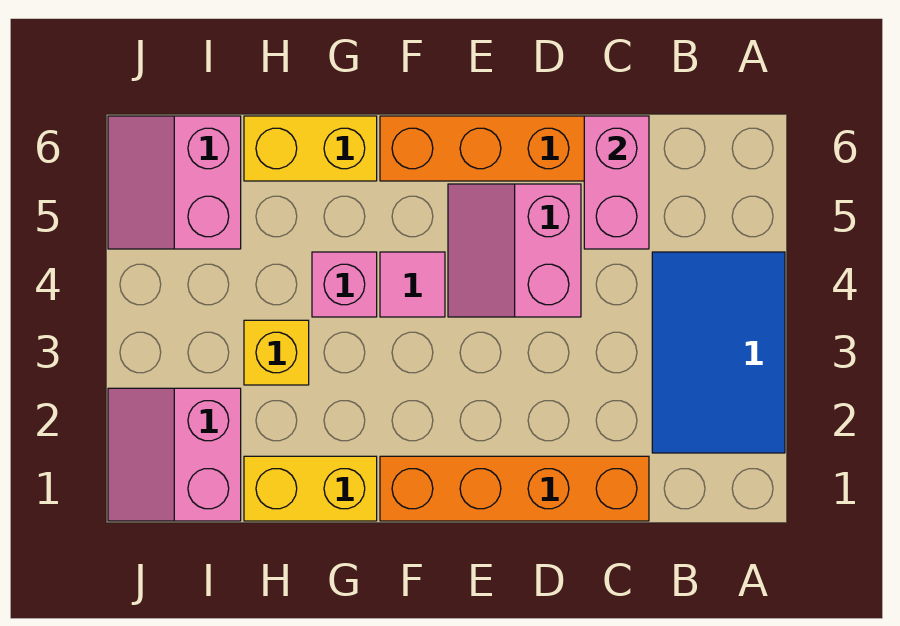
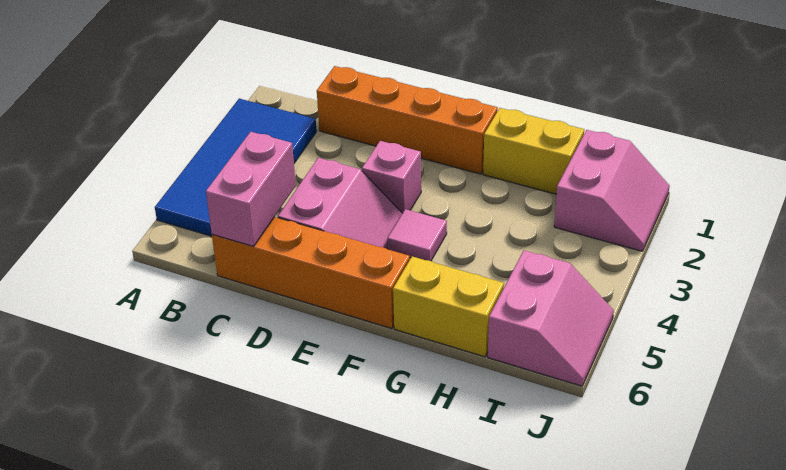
blue tile A2:B4 level 1 -> blue tile A2:B5 level 1
pink brick G4 level 1 -> pink brick E3 level 1
yellow brick H3 level 1 -> none

